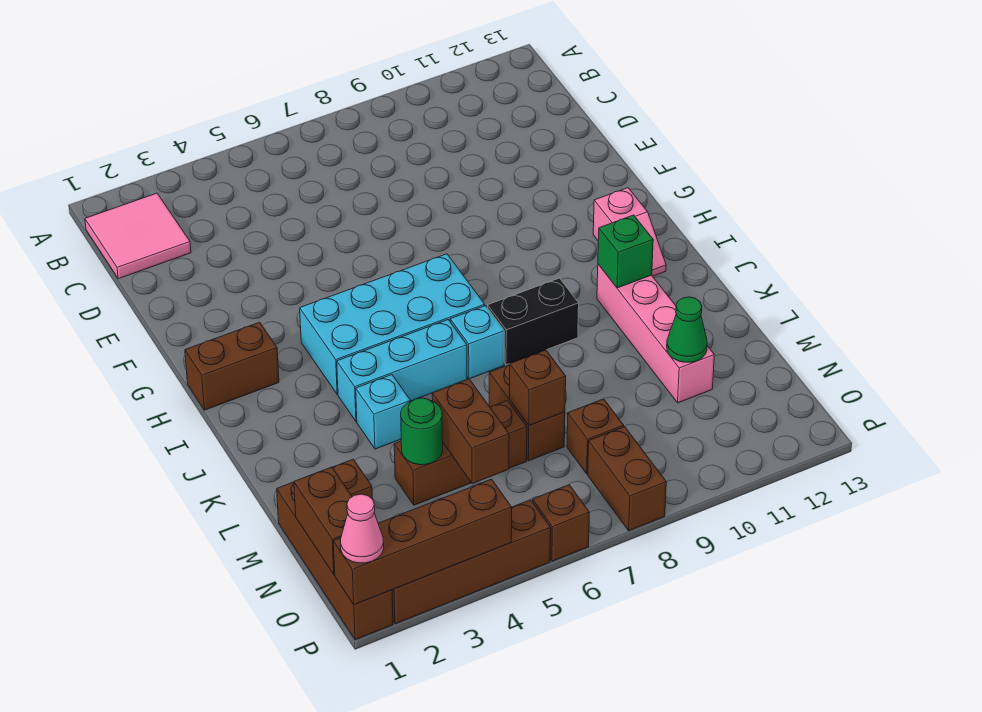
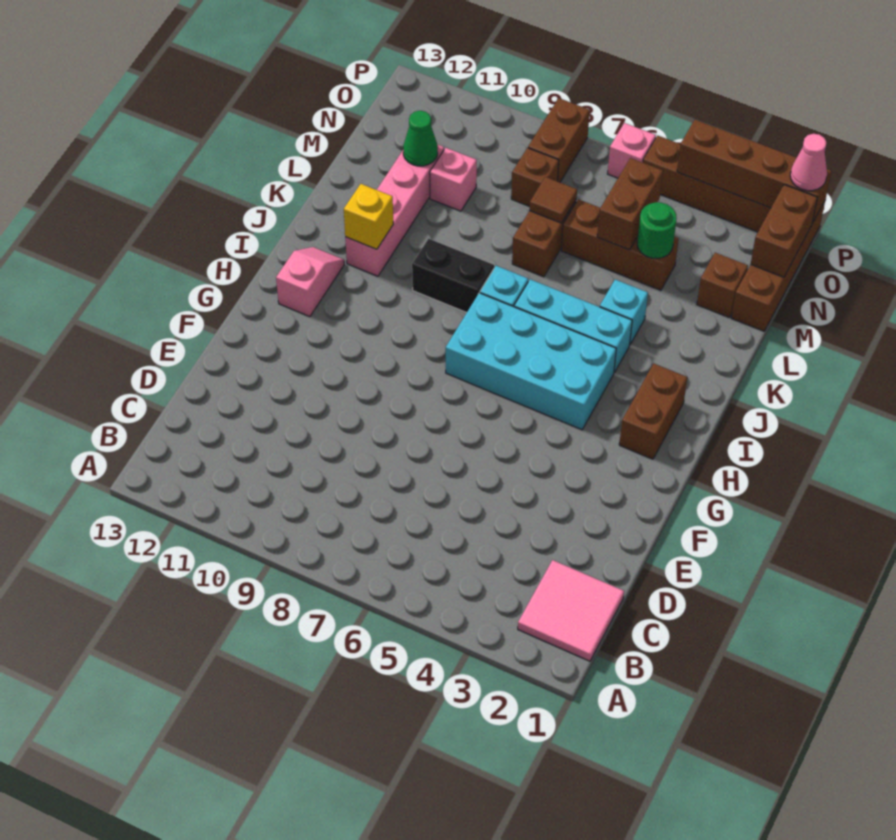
brown brick H1:H2 level 1 -> brown brick H2:I2 level 1
green brick J11 level 2 -> yellow brick J11 level 2
brown brick M7 level 2 -> brown tile M7 level 2
none -> pink brick M10 level 1
brown brick P6 level 1 -> pink brick P6 level 1

